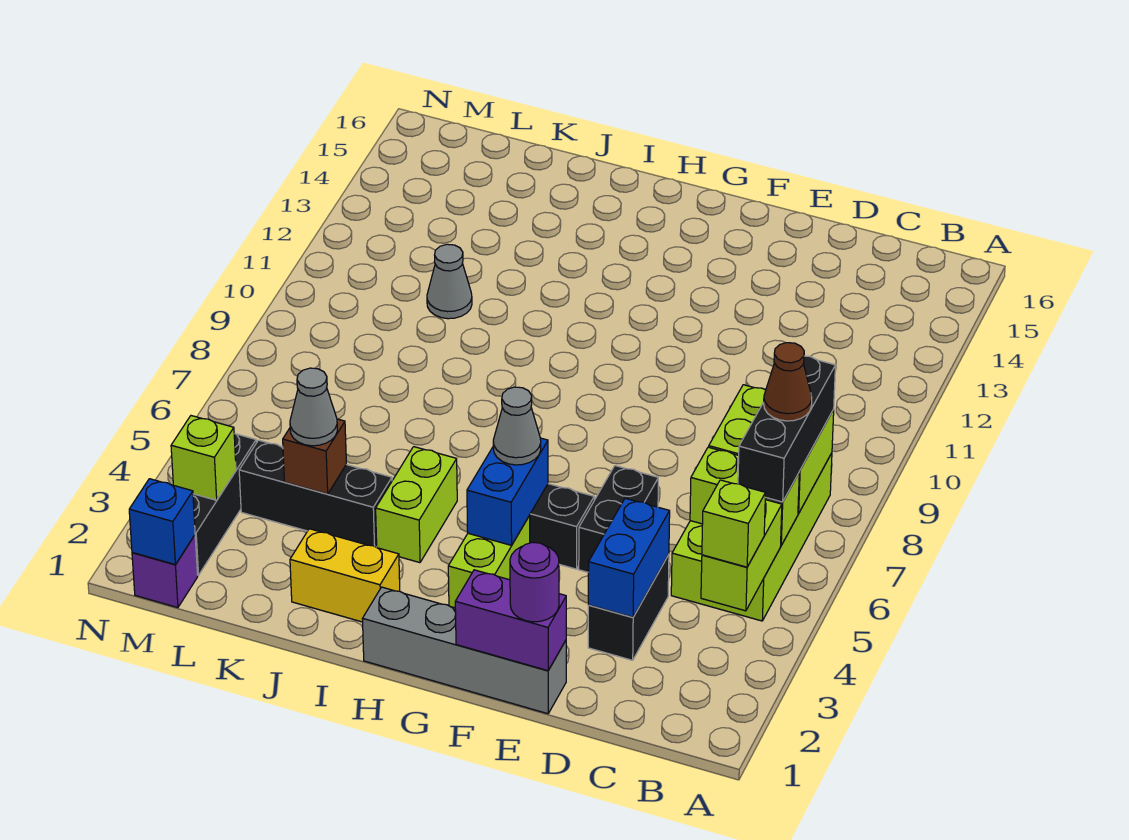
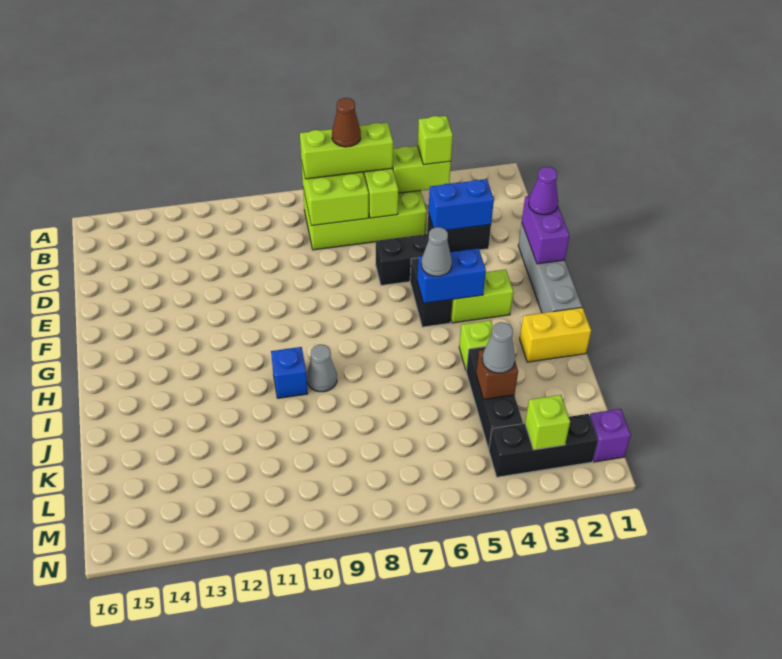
black brick B6:B8 level 3 -> lime brick B6:B8 level 3
purple round brick E1 level 3 -> purple cone E1 level 3
yellow brick I2:J2 level 1 -> yellow brick I1:I2 level 1
lime brick I4:I5 level 1 -> lime brick I4 level 1
grey cone K11 level 1 -> grey cone I9 level 1
blue brick M1 level 2 -> blue brick I10 level 1

